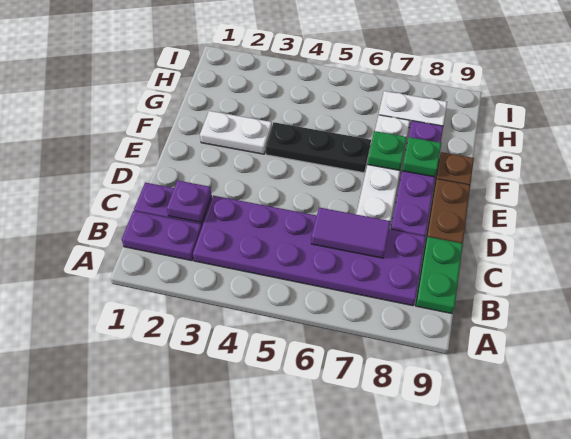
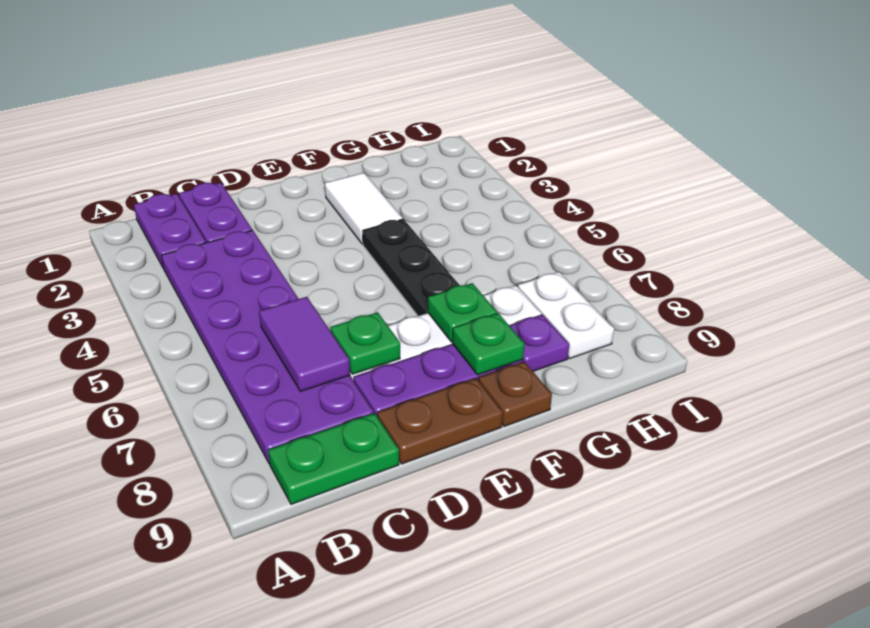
purple plate C2 level 2 -> none
none -> green plate D7 level 2
white plate F2:F3 level 1 -> white tile F2:F3 level 1

